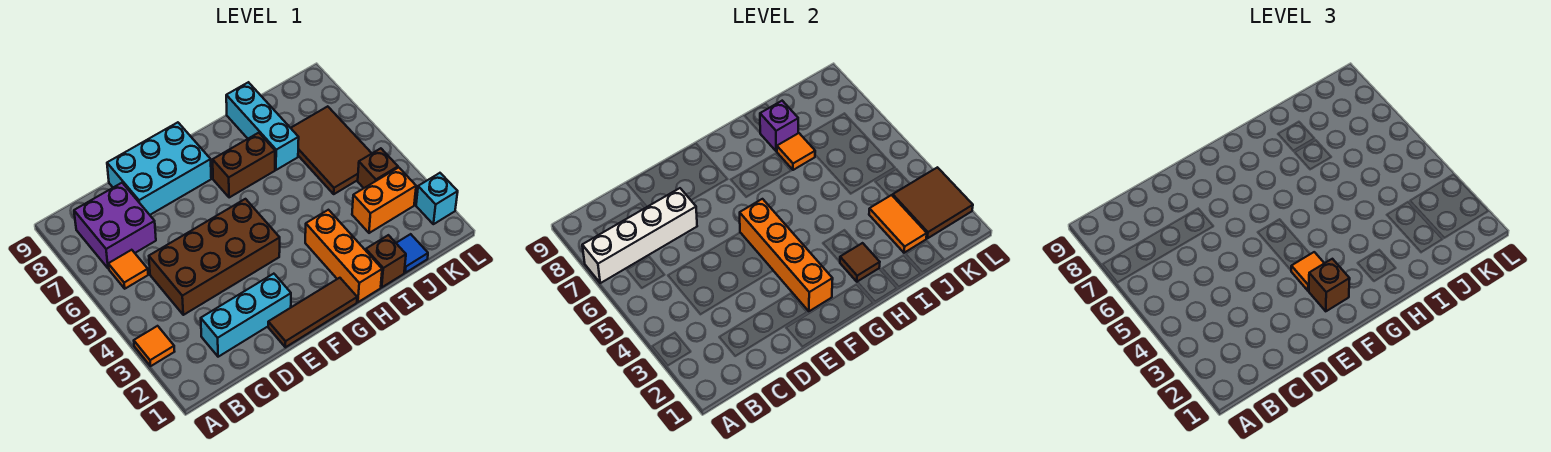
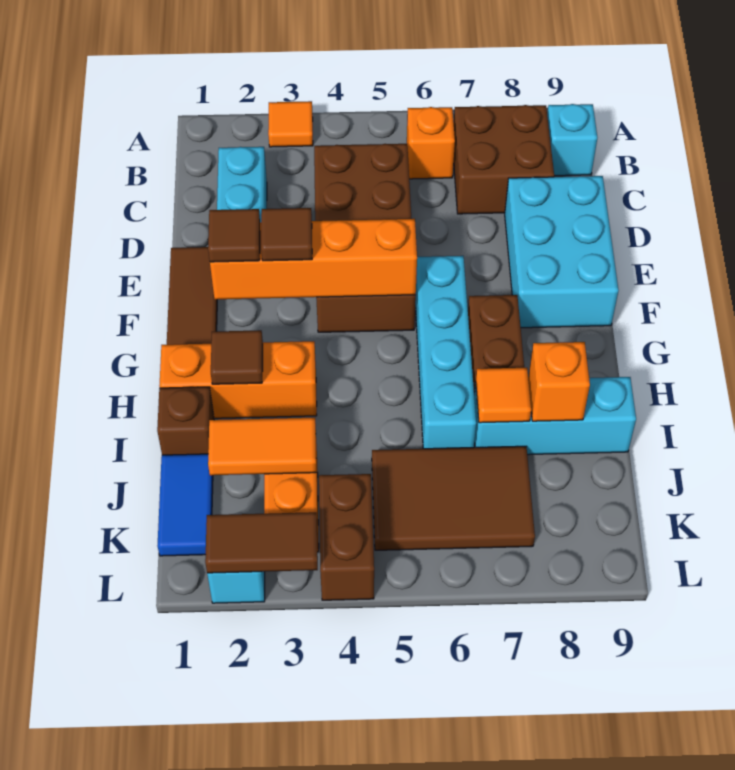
white brick A7:D7 level 2 -> none
orange tile B6 level 1 -> orange brick B6 level 1
purple brick B7:C8 level 1 -> brown brick B7:C8 level 1
none -> cyan brick B9 level 1
brown brick F2 level 3 -> brown tile F2 level 3
orange tile F3 level 3 -> brown tile F3 level 3
none -> cyan brick F6:I6 level 1
purple brick I8 level 2 -> orange brick I8 level 2
blue tile J1 level 1 -> blue tile J1:K1 level 1
brown tile K2:L3 level 2 -> brown tile L2:L3 level 2
brown brick K4 level 1 -> brown brick K4:L4 level 1

